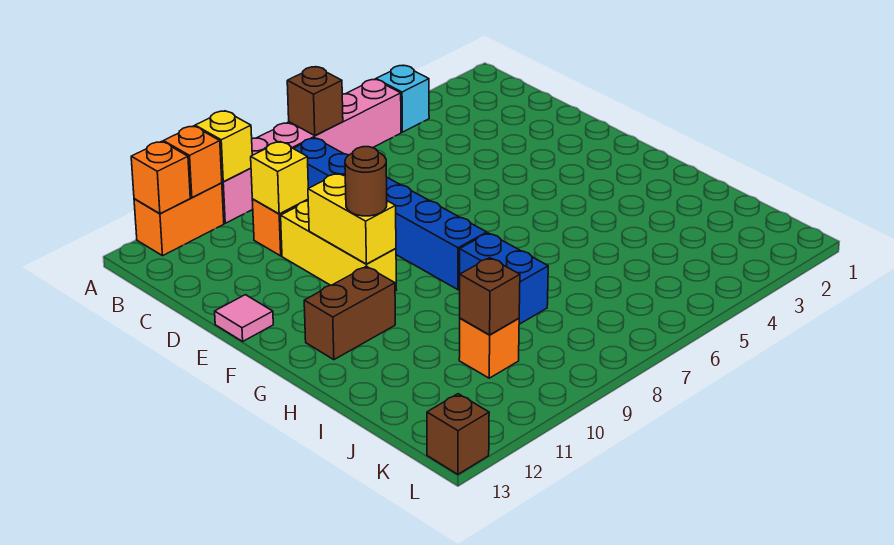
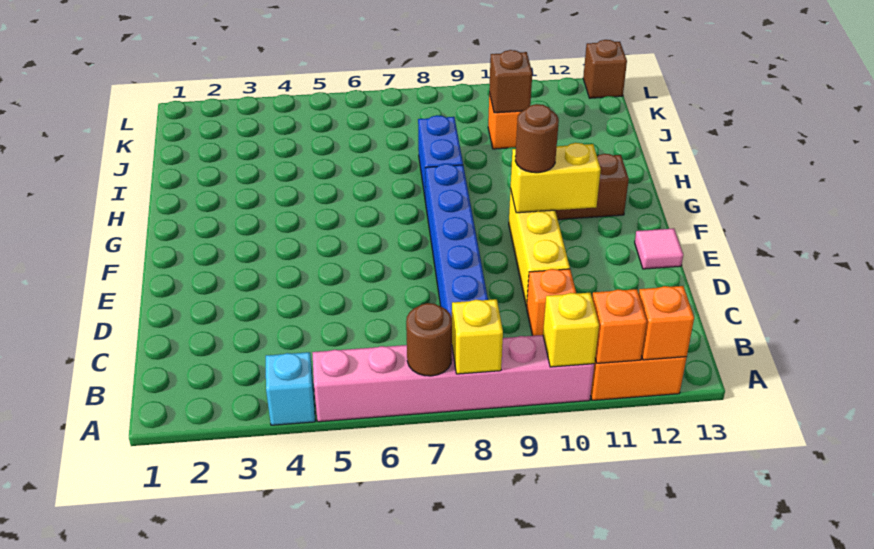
brown brick A7 level 2 -> brown round brick A7 level 2
yellow brick C10 level 2 -> yellow brick A8 level 2
yellow brick E10:F10 level 2 -> yellow brick F10:F11 level 2

